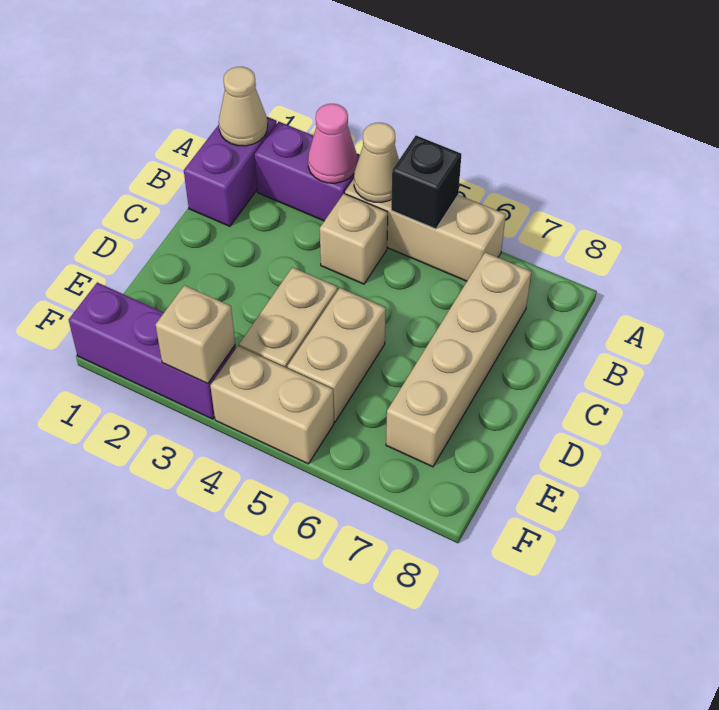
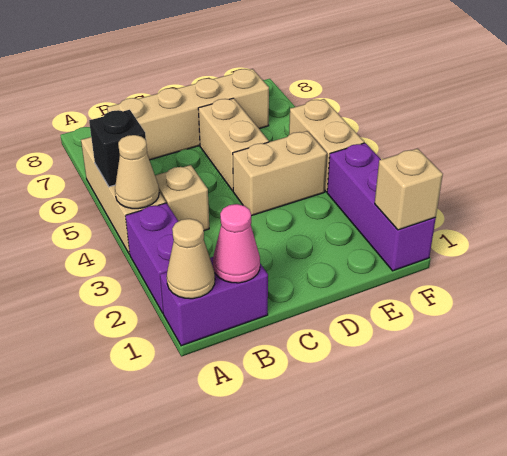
pink cone A3 level 2 -> pink cone B1 level 2
tan brick D5:E5 level 1 -> tan brick D5:D6 level 1
tan brick F3 level 2 -> tan brick F1 level 2

